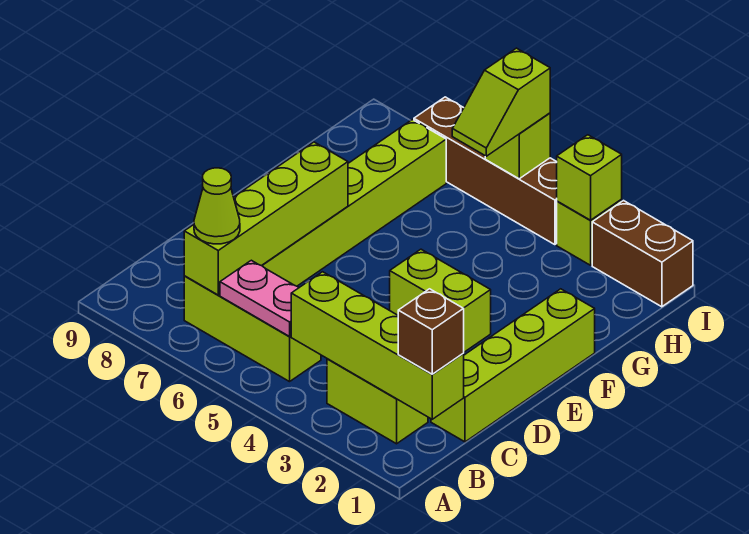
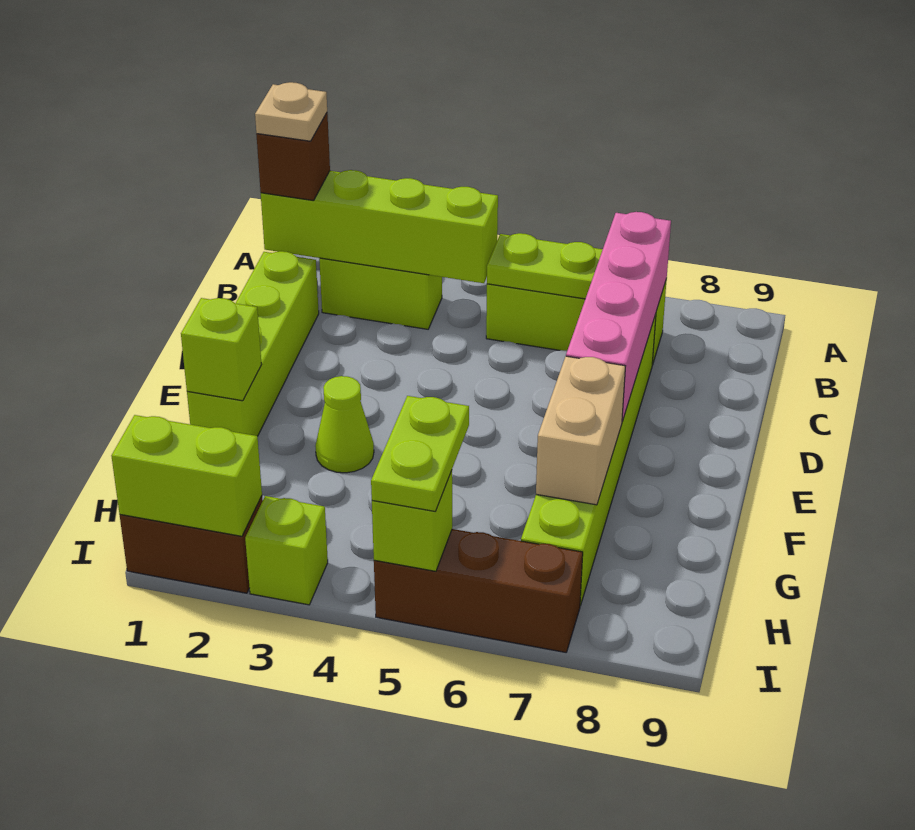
none -> tan plate B1 level 4
pink plate B5:B6 level 2 -> lime plate B5:B6 level 2
lime brick B7:E7 level 2 -> pink brick B7:E7 level 2
lime cone B7 level 3 -> lime cone F3 level 1
lime brick E3:E4 level 1 -> lime brick I1:I2 level 2
none -> tan brick F7:G7 level 2
lime slope H5:I5 level 3 top I -> lime plate H5:I5 level 3
lime brick I3 level 2 -> lime brick F1 level 2
brown brick I4:I7 level 1 -> brown brick I5:I7 level 1

